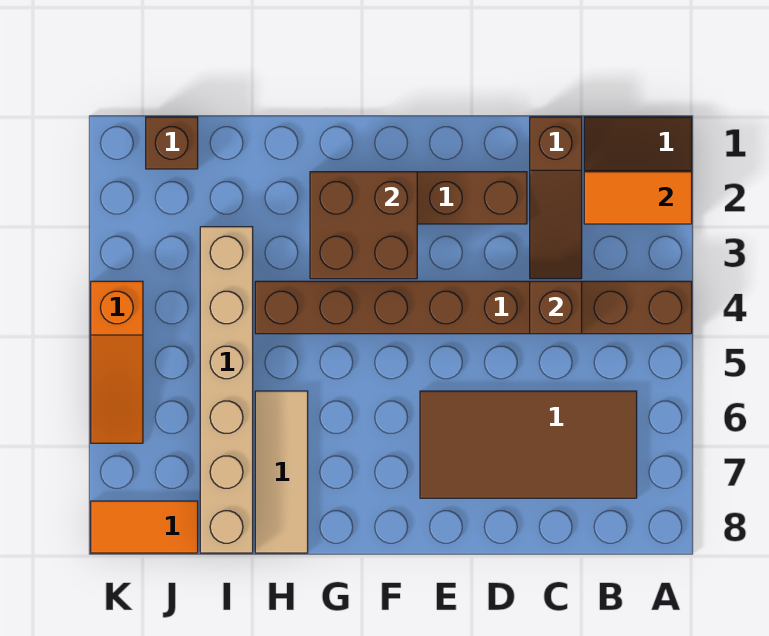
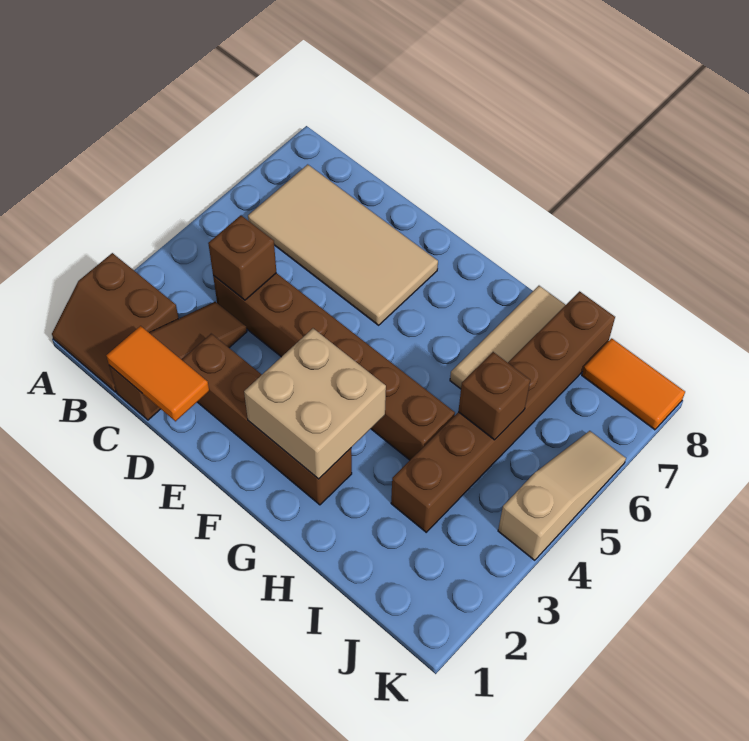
orange tile A2:B2 level 2 -> orange tile C1:D1 level 2
brown brick A4:H4 level 1 -> brown brick C4:H4 level 1
brown tile B6:E7 level 1 -> tan tile B6:E7 level 1
brown brick F2:G3 level 2 -> tan brick F2:G3 level 2
tan brick I3:I8 level 1 -> brown brick I3:I8 level 1
brown brick J1 level 1 -> brown brick I5 level 2
orange slope K4:K6 level 1 top 4 -> tan slope K4:K6 level 1 top 4

